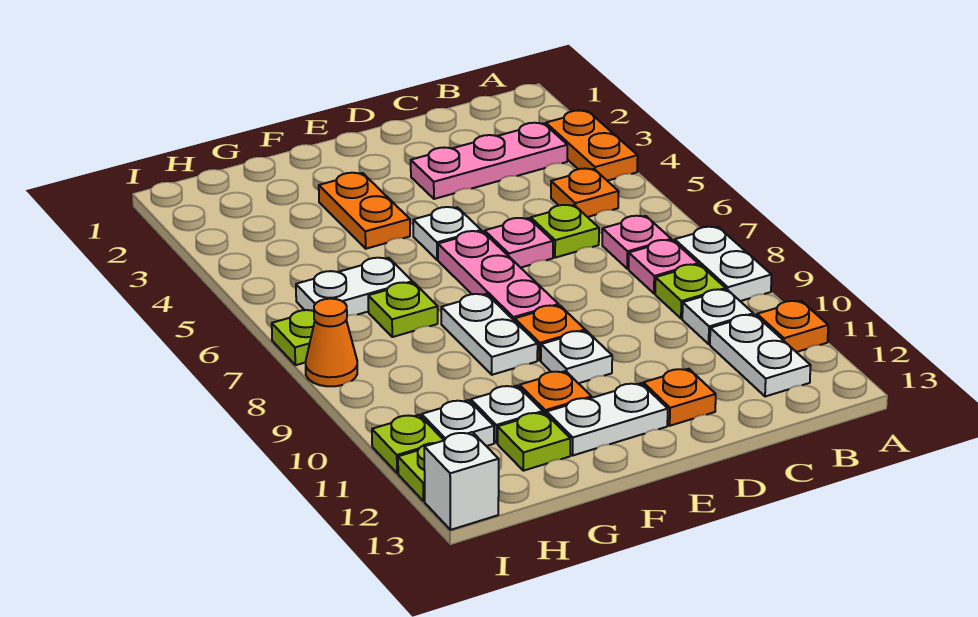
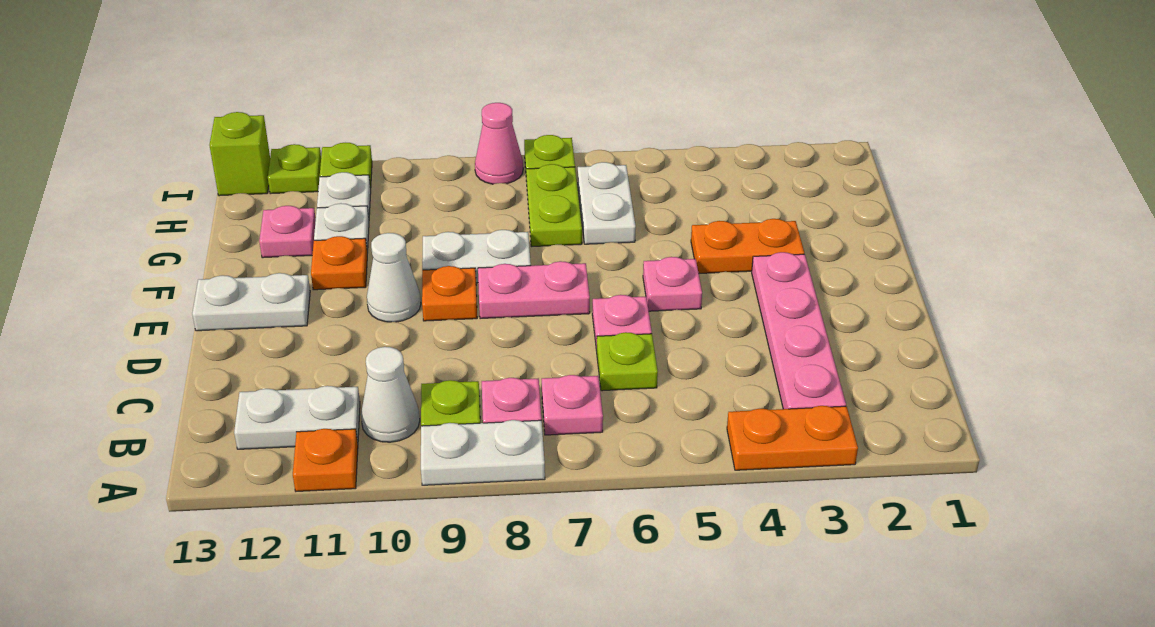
pink plate B3:D3 level 1 -> pink plate B3:E3 level 1
orange plate B5 level 1 -> none
white plate B10 level 1 -> white cone B10 level 1
orange plate D12 level 1 -> none
white plate E5 level 1 -> pink plate E5 level 1
pink plate E6:E8 level 1 -> pink plate E7:E8 level 1
white plate E10 level 1 -> white cone E10 level 1
white plate E12:F12 level 1 -> white plate E12:E13 level 1
lime plate G7 level 1 -> lime plate G7:H7 level 1
lime plate G12 level 1 -> pink plate G12 level 1
orange cone I8 level 1 -> pink cone I8 level 1
white brick I13 level 1 -> lime brick I13 level 1

